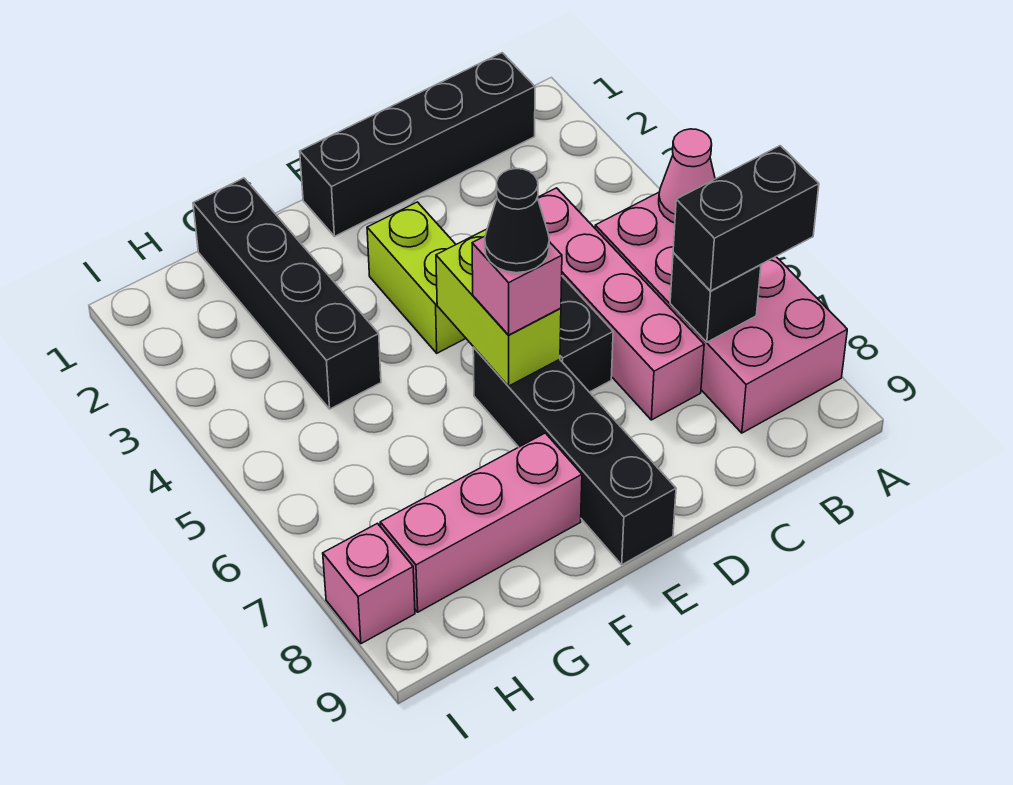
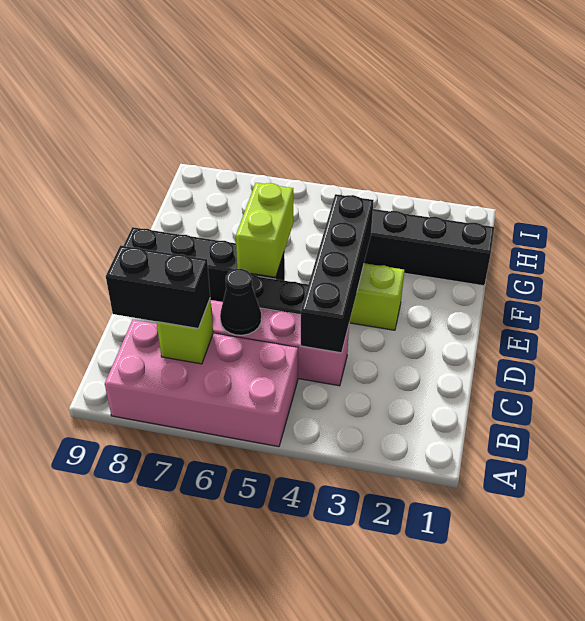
pink cone A5 level 2 -> none
black brick A7:B7 level 3 -> black brick B7:B8 level 3
black brick B1:E1 level 1 -> black brick C4:F4 level 2
black brick B7 level 2 -> lime brick B7 level 2
lime brick E5:E6 level 2 -> lime brick E6:F6 level 2
pink brick E6 level 3 -> none
black cone E6 level 4 -> black cone C6 level 2
pink brick F8:H8 level 1 -> none
pink brick I8 level 1 -> none

